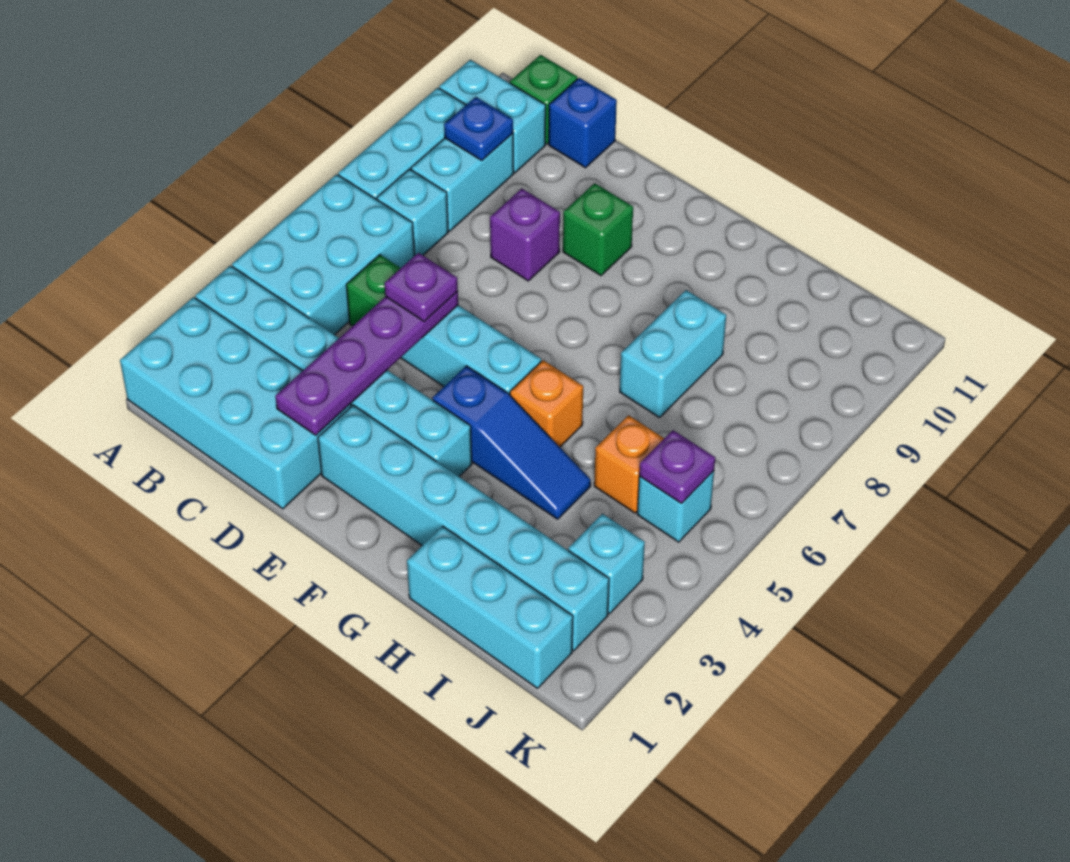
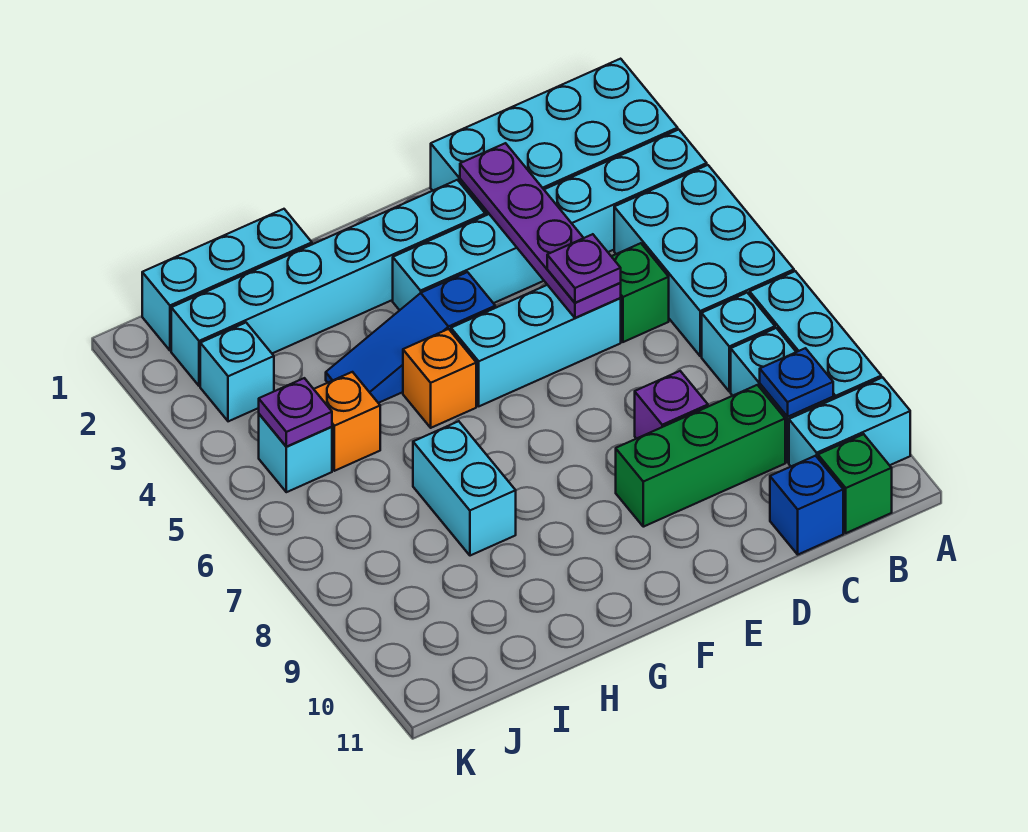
green brick E9 level 1 -> green brick C9:E9 level 1

